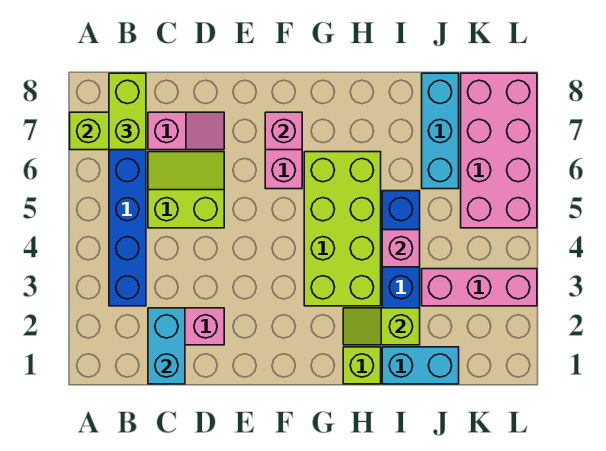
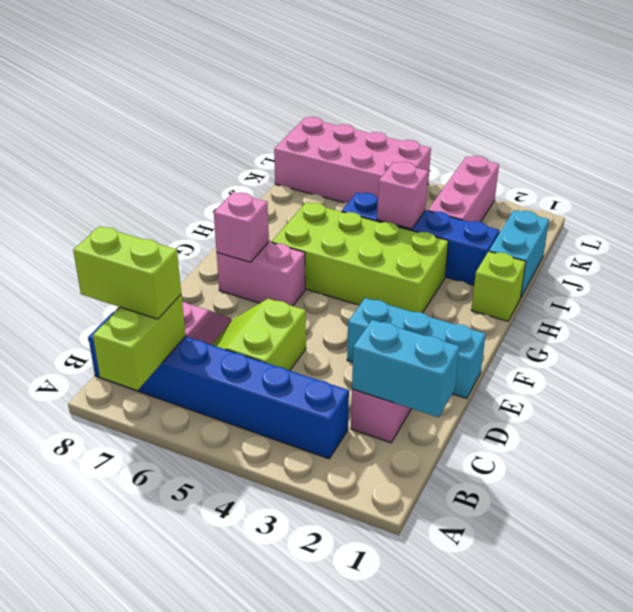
lime slope H2:I2 level 2 top I -> none
cyan brick J6:J8 level 1 -> cyan brick E1:E3 level 1

